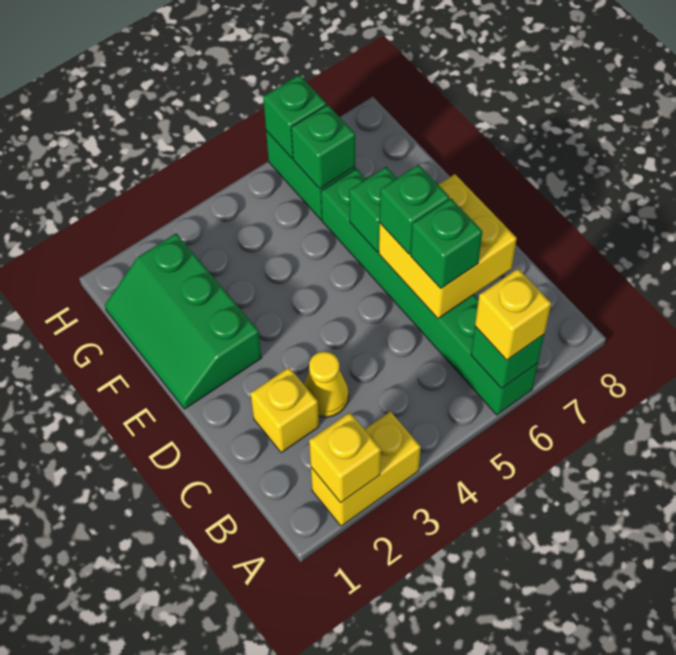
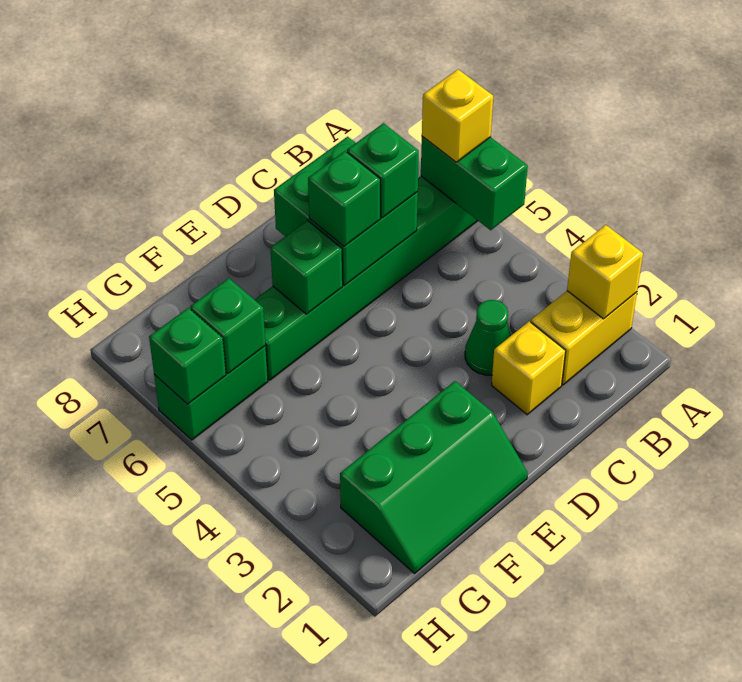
yellow brick A2:A3 level 1 -> yellow brick A2:B2 level 1
green brick A6 level 2 -> green brick A5:A6 level 2
yellow cone C3 level 1 -> green cone C3 level 1
yellow brick C6:D7 level 2 -> green brick C6:D7 level 2

